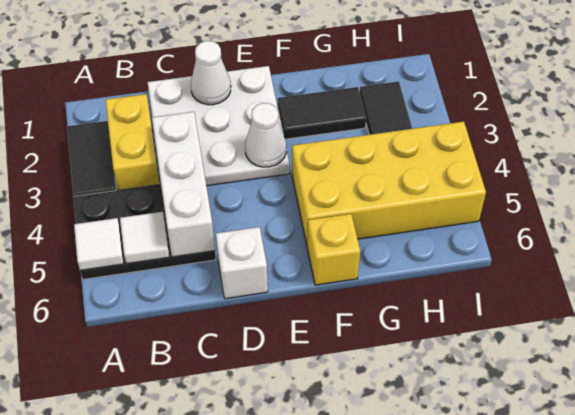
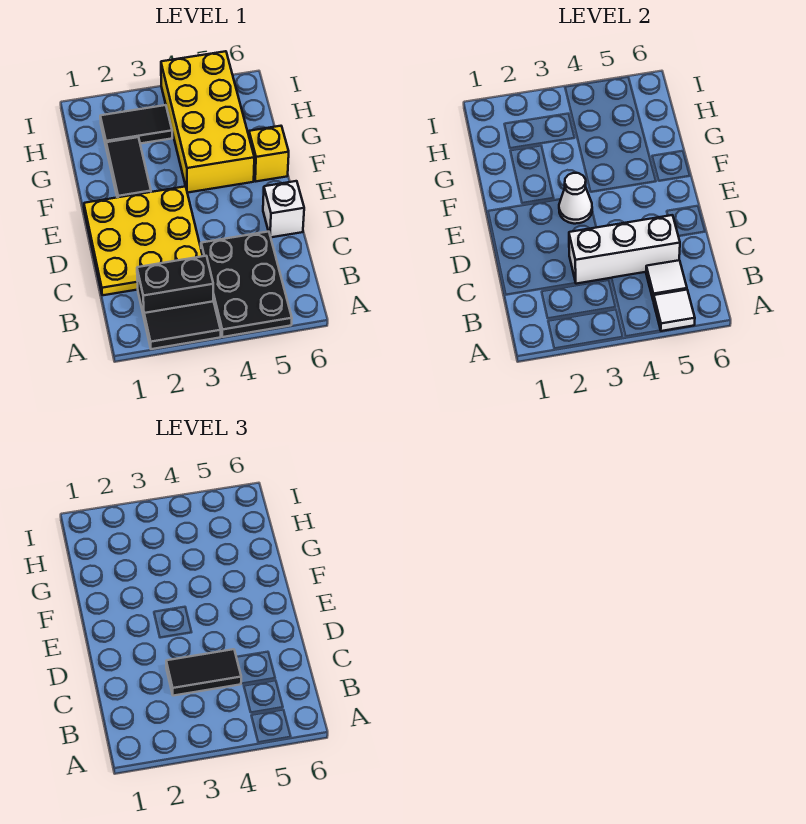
yellow brick B2:B3 level 1 -> black brick B2:B3 level 1
white plate C1:E3 level 1 -> yellow plate C1:E3 level 1
none -> black tile C3:C4 level 3
white cone D1 level 2 -> none

